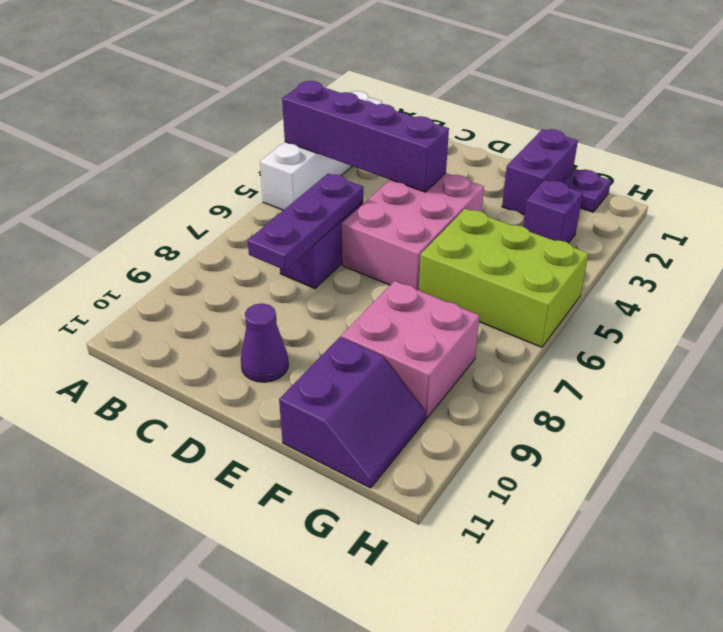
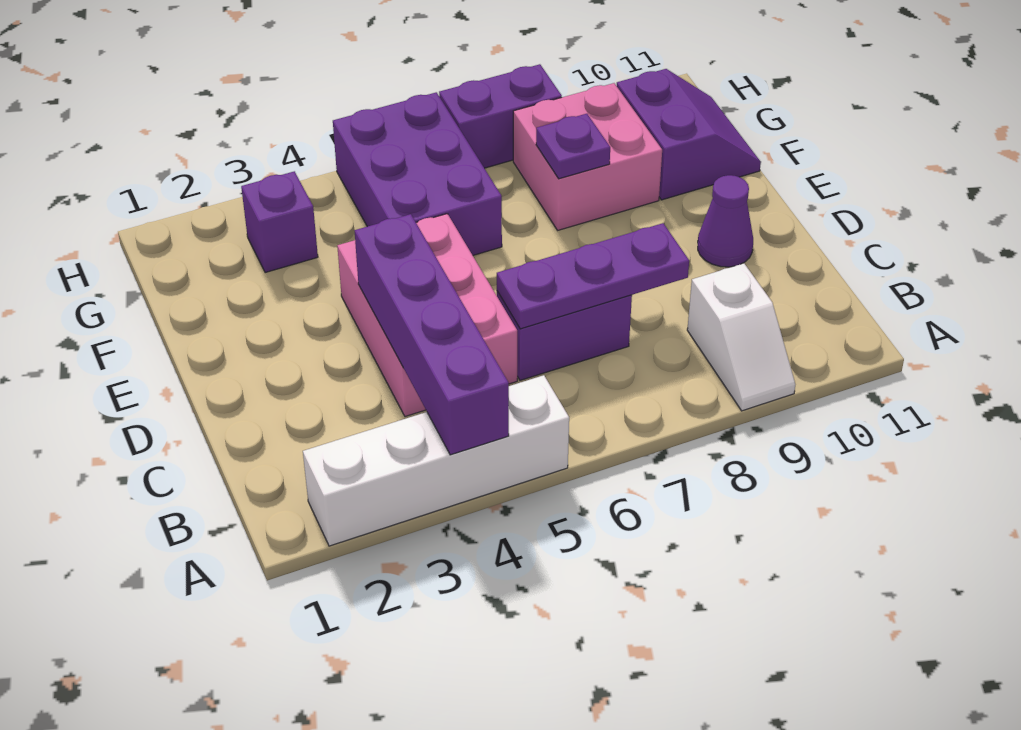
none -> white slope A9:B9 level 1 top B
pink brick D4:E6 level 1 -> pink brick C4:E5 level 1
purple brick F1:F2 level 1 -> purple brick H7:H8 level 1
lime brick F5:H6 level 1 -> purple brick F5:H6 level 1
purple slope F10:G11 level 1 top F -> purple slope F10:G11 level 1 top 10
purple plate G1 level 1 -> purple plate F8 level 2

